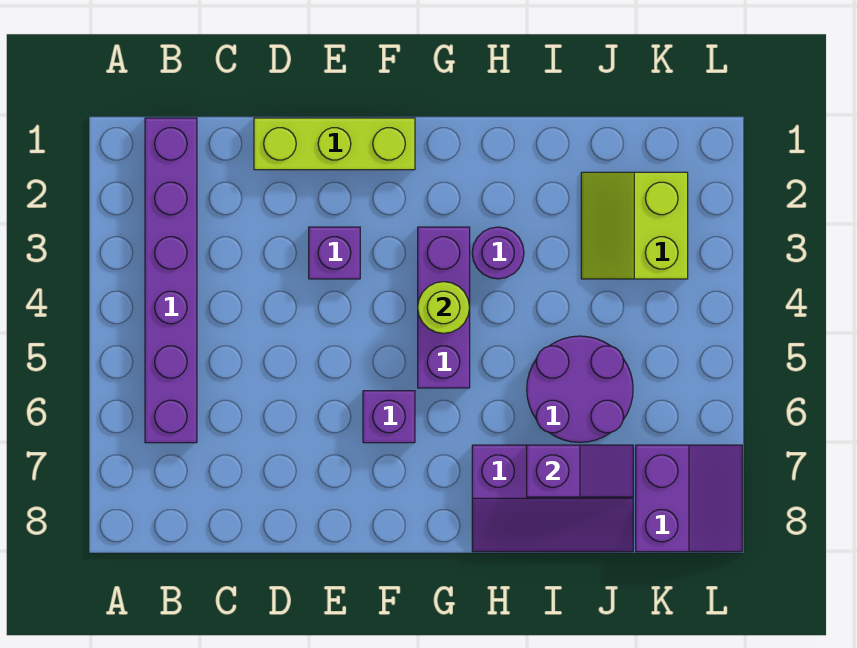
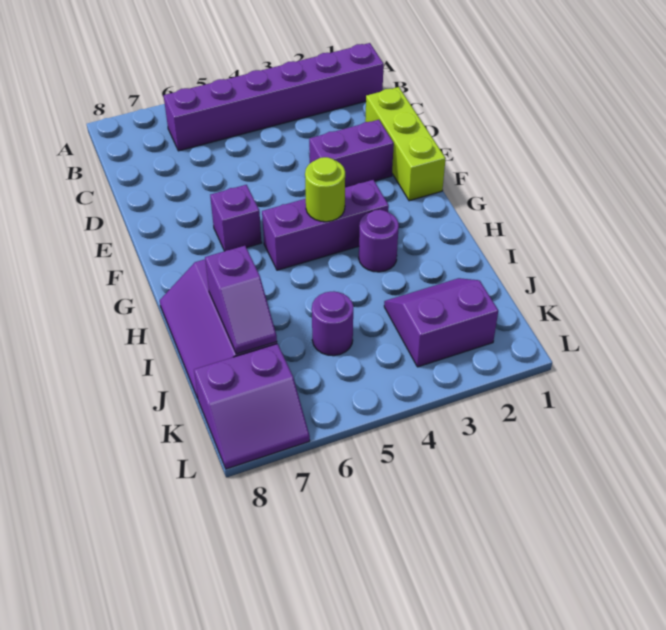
purple brick E3 level 1 -> purple brick E2:E3 level 1
purple round brick I5:J6 level 1 -> purple round brick J5 level 1
lime slope J2:K3 level 1 top K -> purple slope J2:K3 level 1 top K

